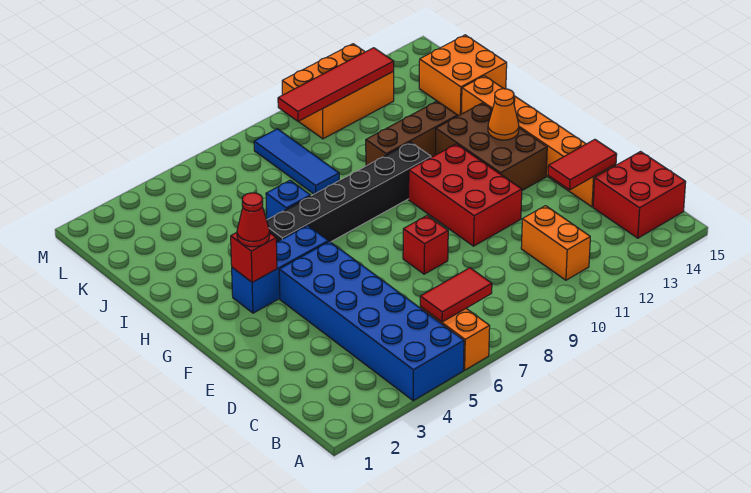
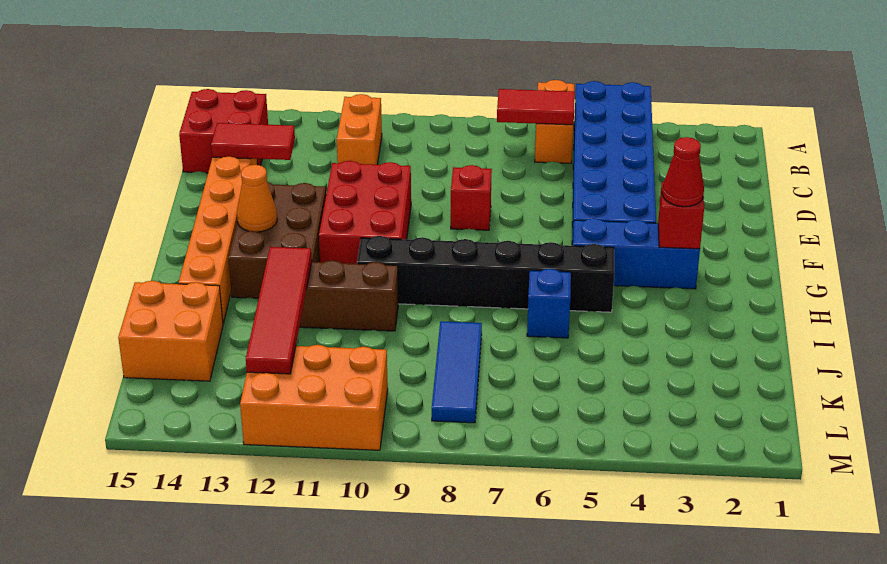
red tile L9:L12 level 2 -> red tile I12:L12 level 2

